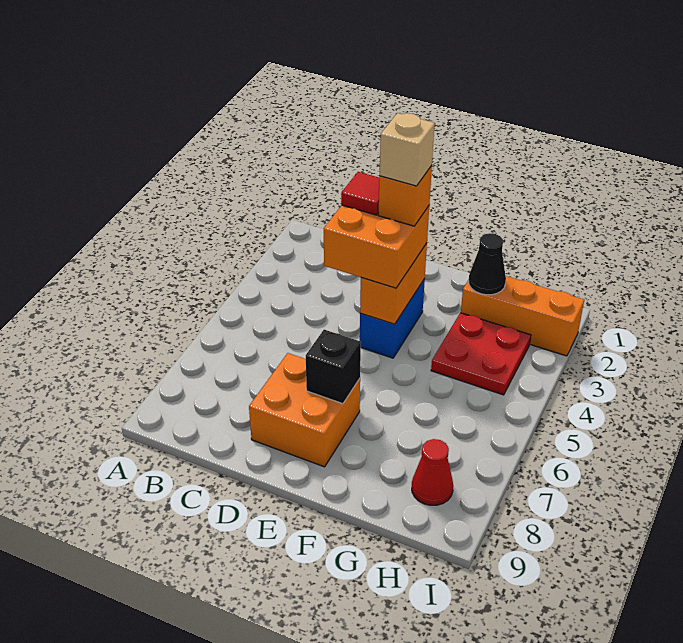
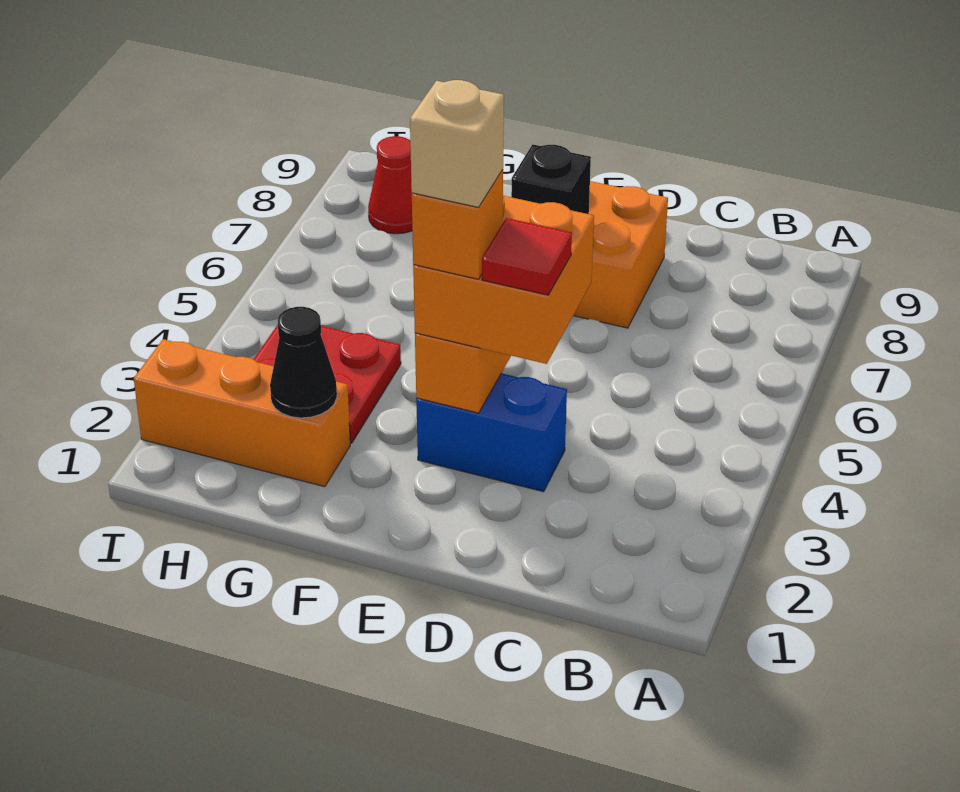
blue brick E3:E4 level 1 -> blue brick D3:E3 level 1

